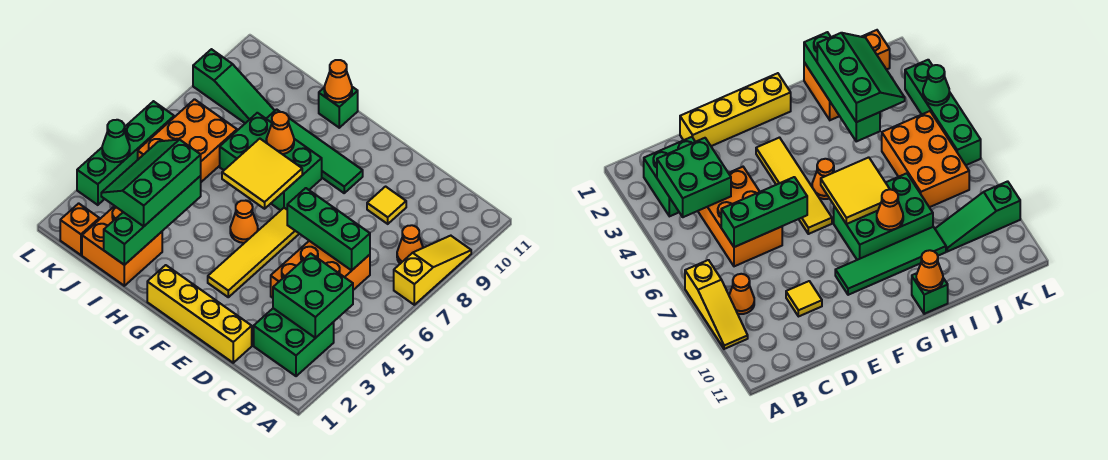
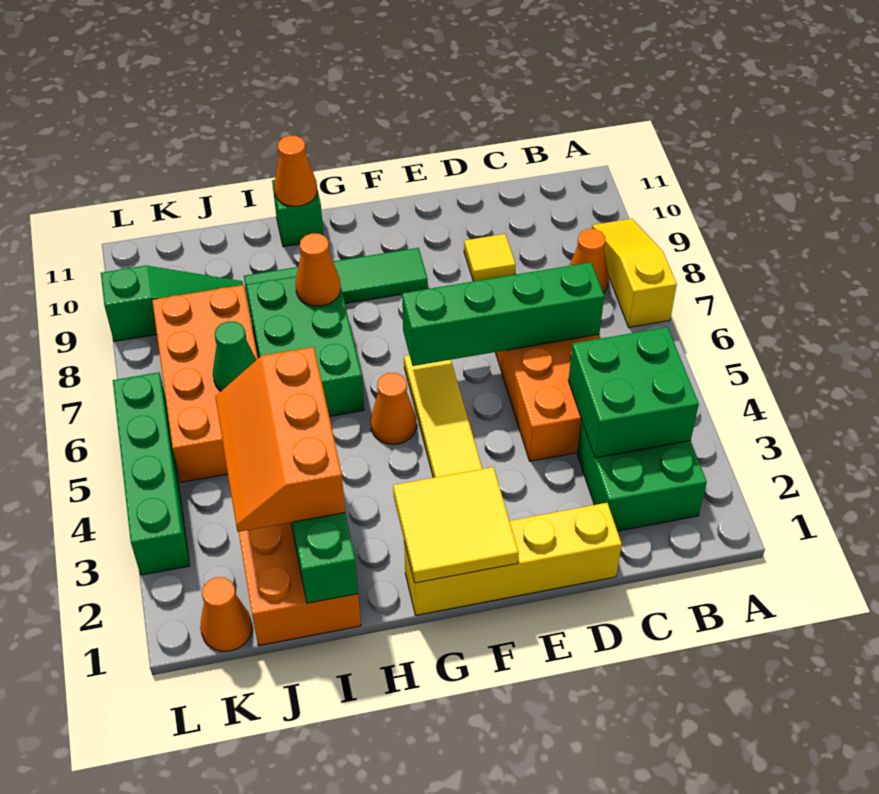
green brick C6:E6 level 2 -> green brick C6:F6 level 2
yellow tile G6:H7 level 2 -> yellow tile F1:G2 level 2
green brick G7:I8 level 1 -> green brick H6:I8 level 1
green slope I2:J4 level 3 top I -> orange slope I2:J4 level 3 top I
orange brick J5:K7 level 1 -> orange brick J5:K8 level 1
orange brick K1 level 1 -> orange cone K1 level 1
green cone L4 level 2 -> green cone J6 level 2

